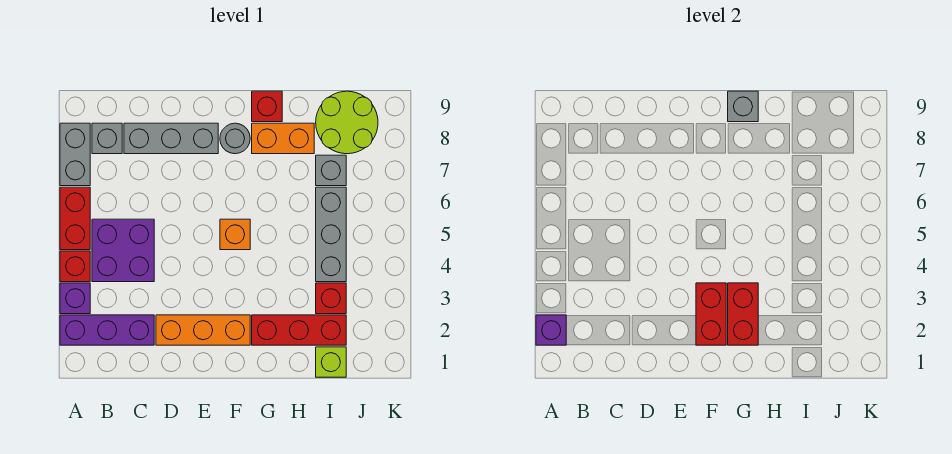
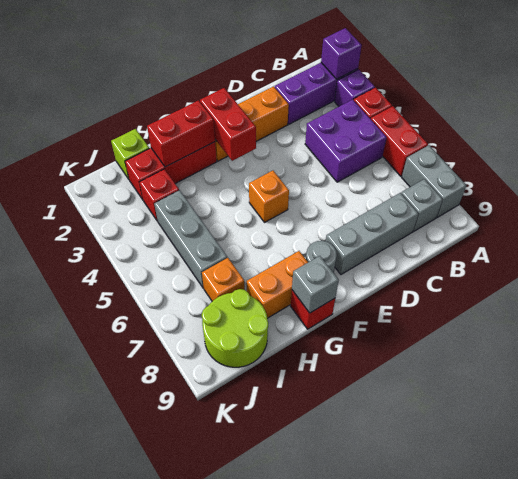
red brick G2:G3 level 2 -> red brick G2:H2 level 2
grey brick I7 level 1 -> orange brick I7 level 1

